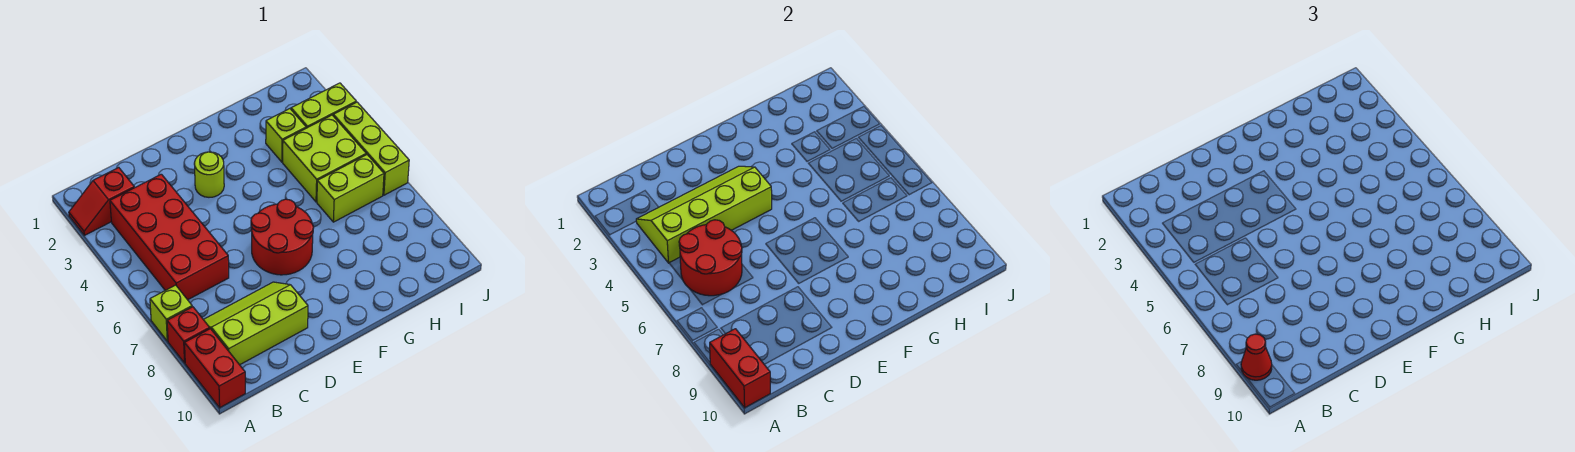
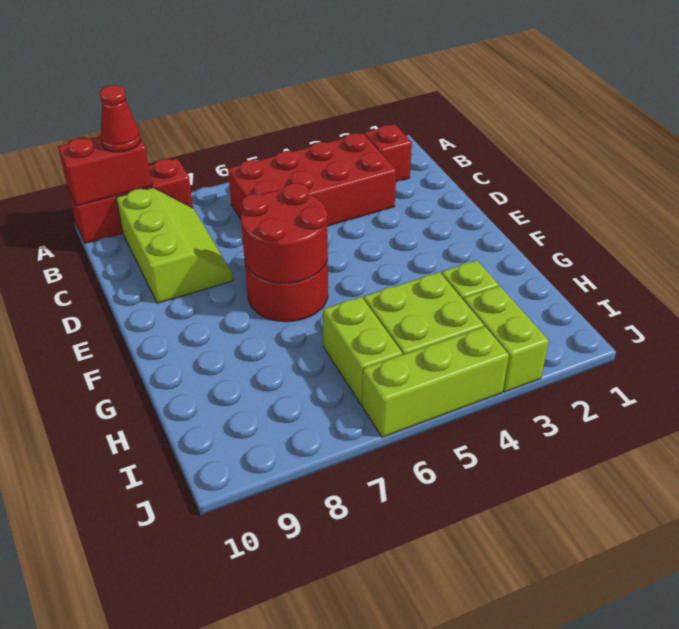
lime brick A7 level 1 -> none
lime slope B3:E4 level 2 top 4 -> none
red round brick B5:C6 level 2 -> red round brick E6:F7 level 2
lime round brick E3 level 1 -> none

